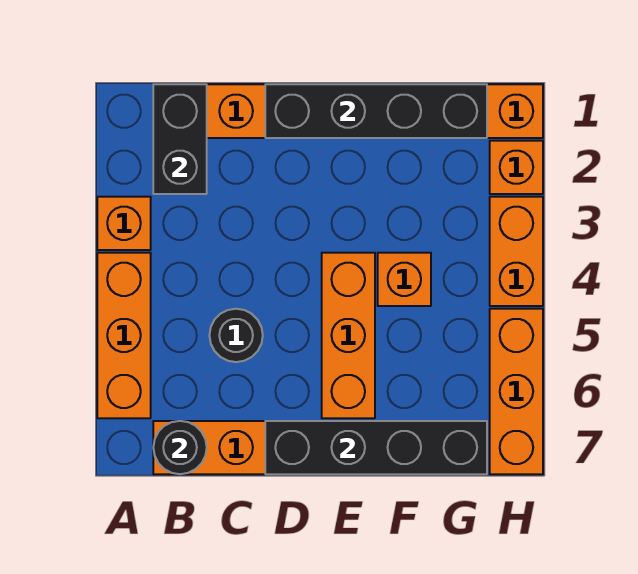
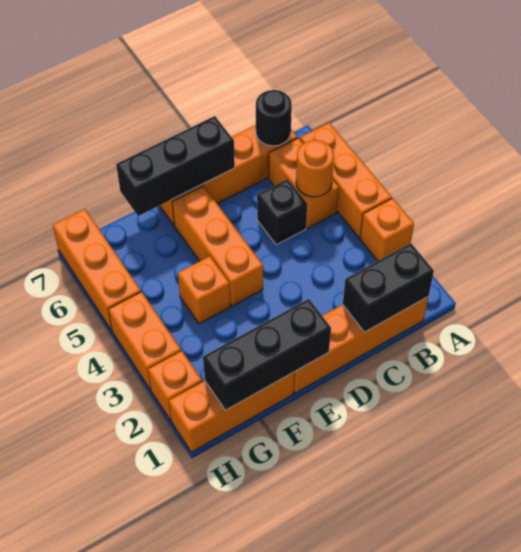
black brick B1:B2 level 2 -> black brick B1:C1 level 2
none -> orange brick B5:B6 level 1
none -> orange round brick B5 level 2
black round brick C5 level 1 -> black brick C5 level 1
black brick D1:G1 level 2 -> black brick E1:G1 level 2
black brick D7:G7 level 2 -> black brick D7:F7 level 2

